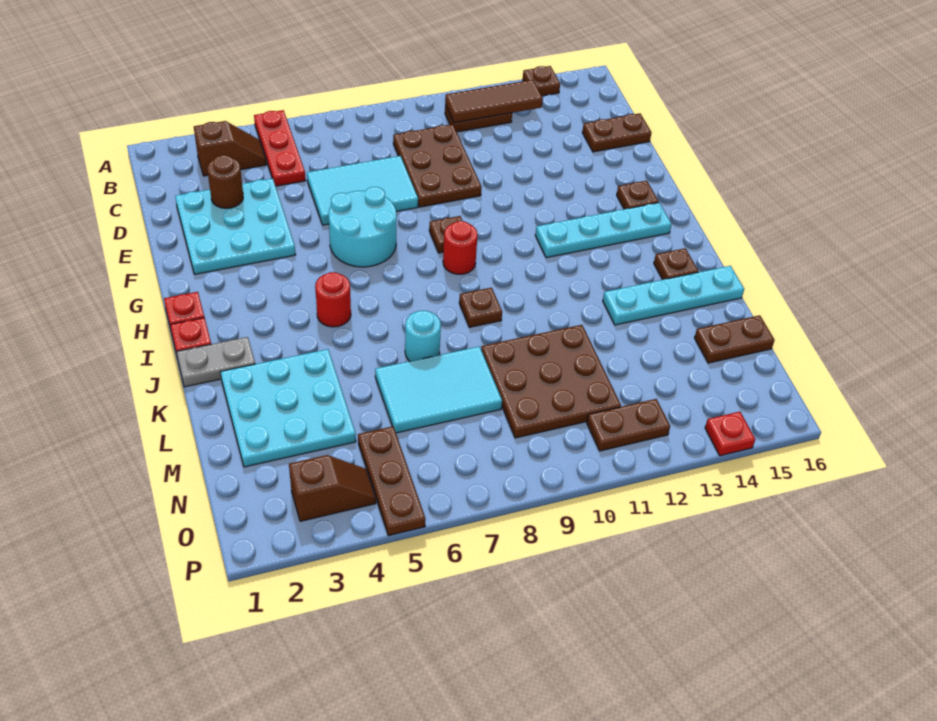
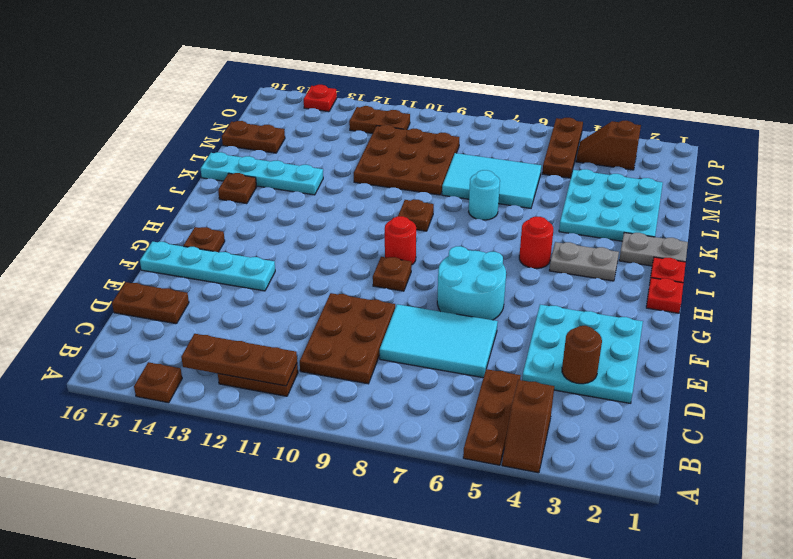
red plate A5:C5 level 1 -> brown plate A5:C5 level 1
brown slope B3:B4 level 1 top 3 -> brown slope A4:B4 level 1 top B
brown tile B11:B13 level 2 -> brown plate B11:B13 level 2
cyan plate H12:H15 level 1 -> cyan plate F13:F16 level 1
none -> grey plate I3:I4 level 1

